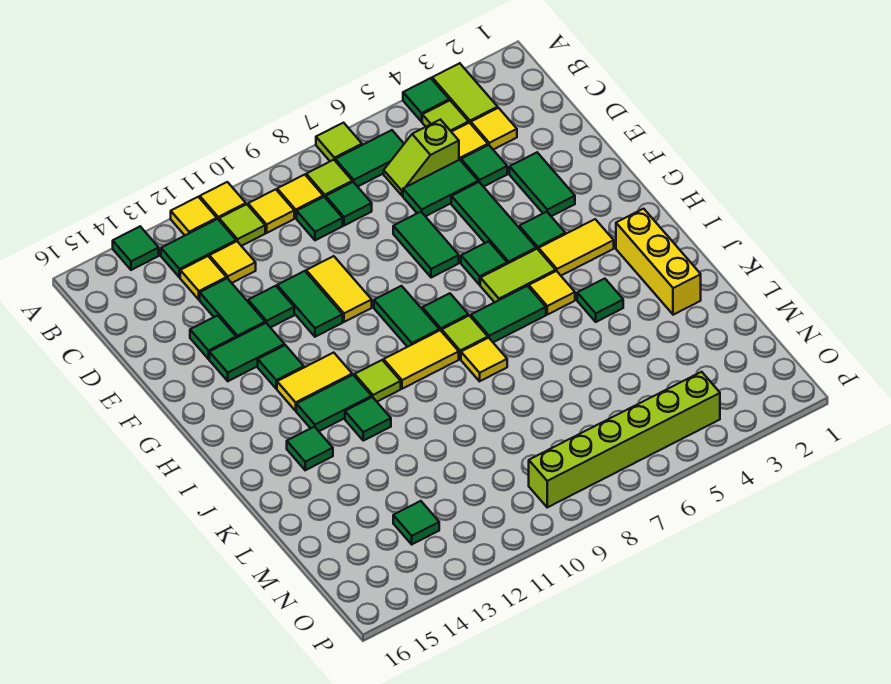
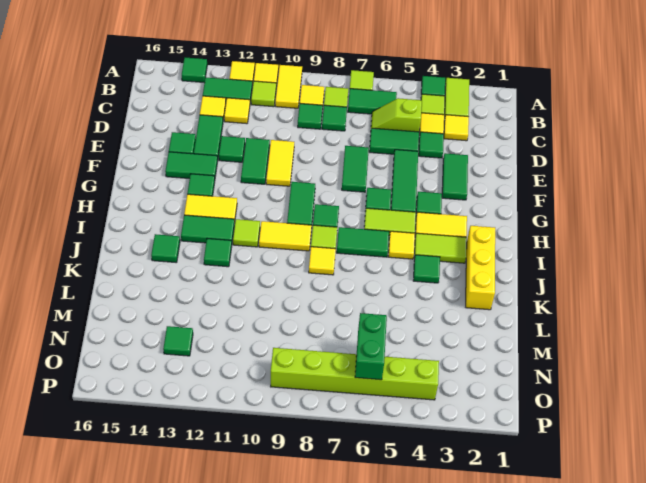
yellow tile B10 level 1 -> yellow tile A10:B10 level 1
none -> lime tile I3:I4 level 1
none -> green brick N6:O6 level 2

